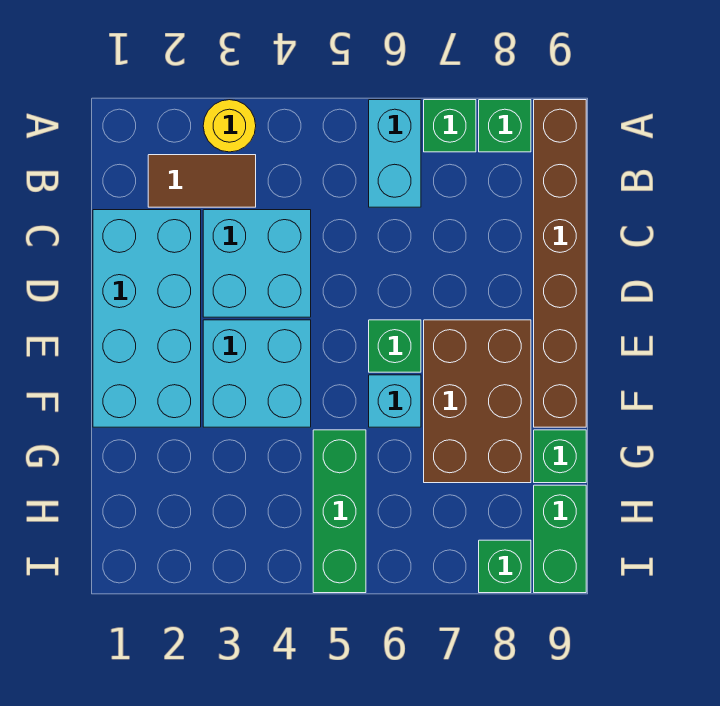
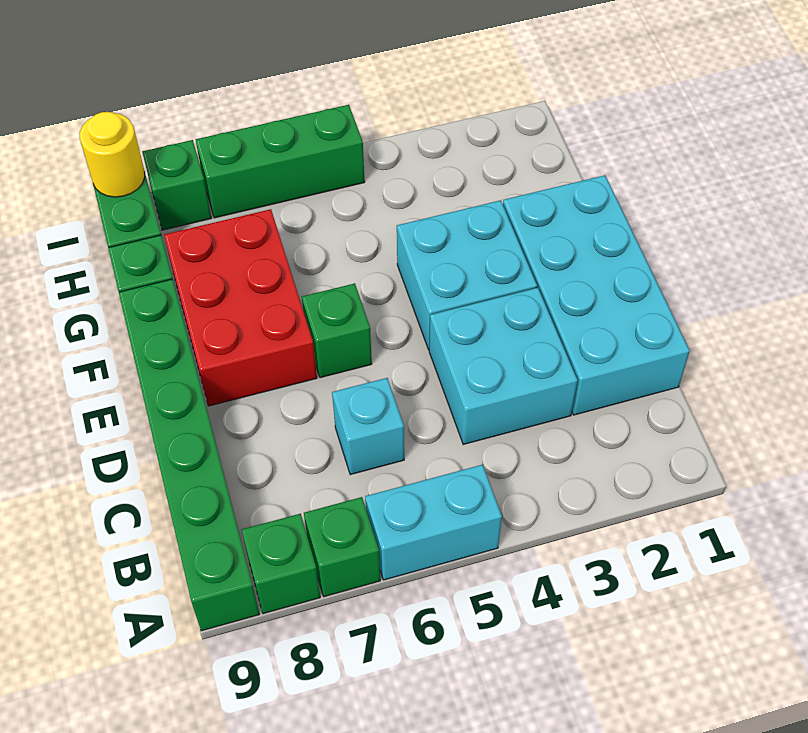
yellow round brick A3 level 1 -> yellow round brick I9 level 2
cyan brick A6:B6 level 1 -> cyan brick A5:A6 level 1
brown brick A9:F9 level 1 -> green brick A9:F9 level 1
brown tile B2:B3 level 1 -> none
brown brick E7:G8 level 1 -> red brick E7:G8 level 1
cyan brick F6 level 1 -> cyan brick C6 level 1
green brick G5:I5 level 1 -> green brick I5:I7 level 1

